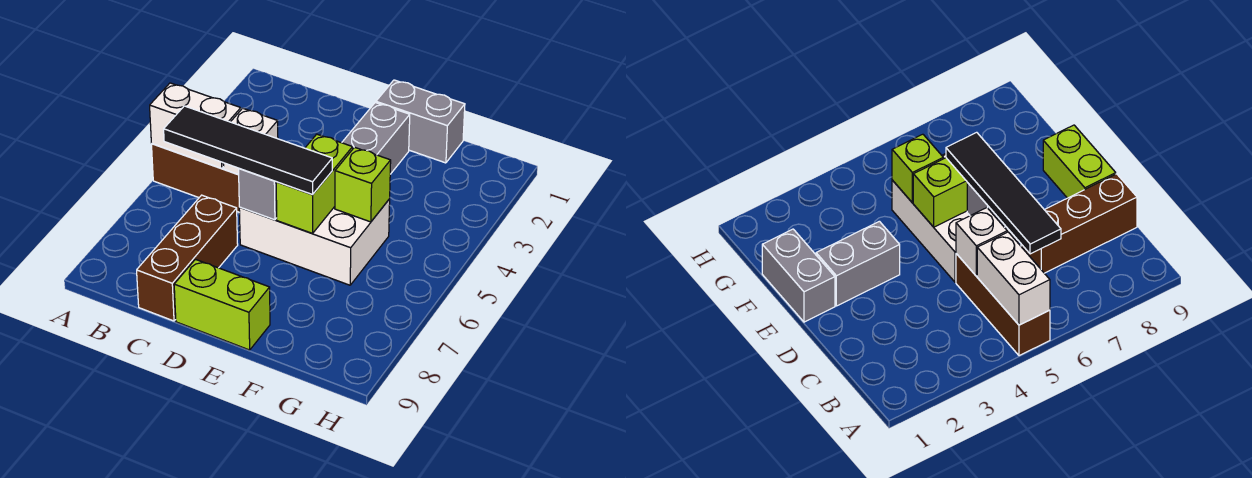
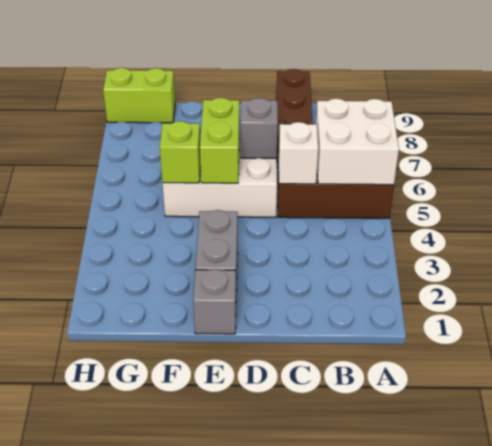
white brick A5:B5 level 2 -> white brick A5:B6 level 2
black tile B6:E6 level 3 -> none
lime brick D9:E9 level 1 -> lime brick G9:H9 level 1
grey brick E1:F1 level 1 -> grey brick E1 level 1

